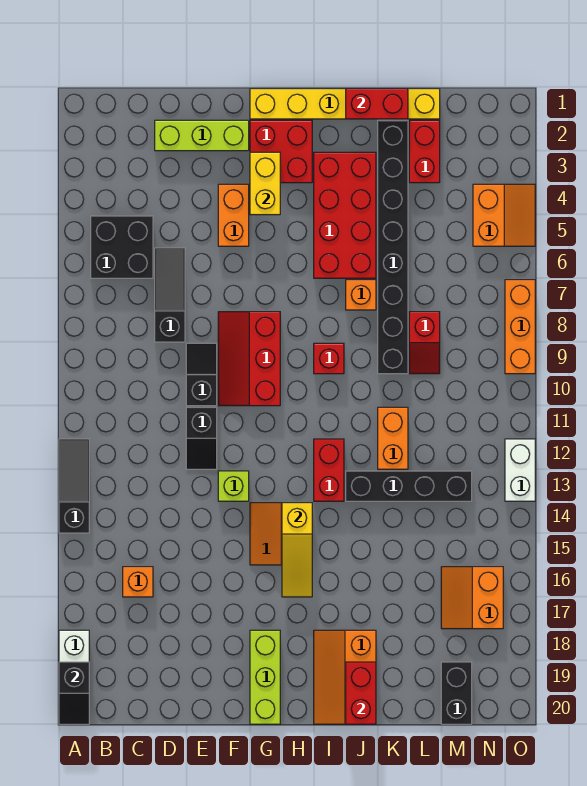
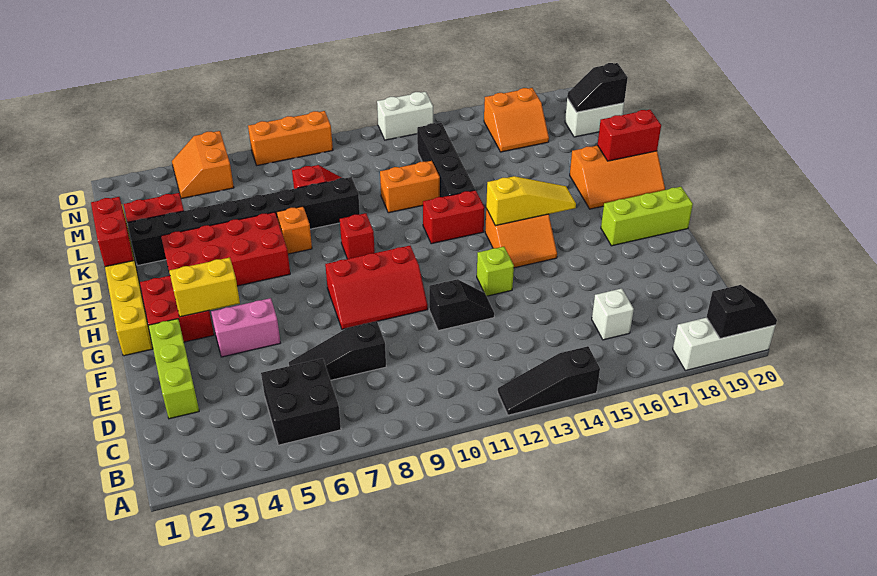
orange brick C16 level 1 -> white brick C16 level 1
black slope E9:E10 level 1 top 10 -> black slope M19:M20 level 2 top 20
orange brick F4:F5 level 1 -> pink brick F4:F5 level 1
black brick M19:M20 level 1 -> white brick M19:M20 level 1
orange slope N4:O5 level 1 top N -> orange slope N4:O5 level 1 top 5

